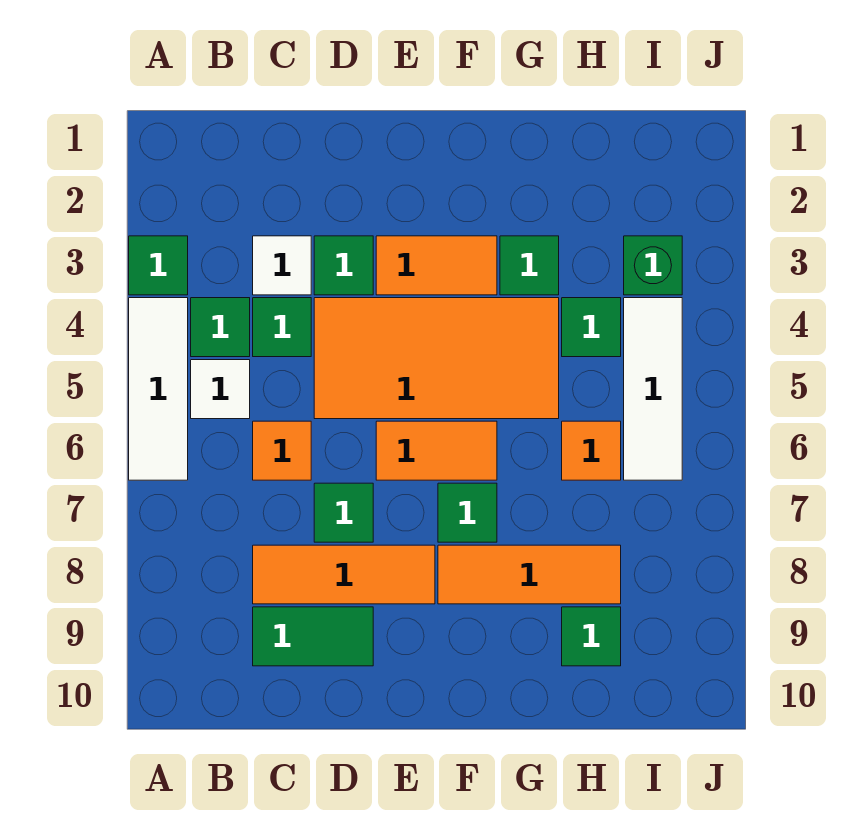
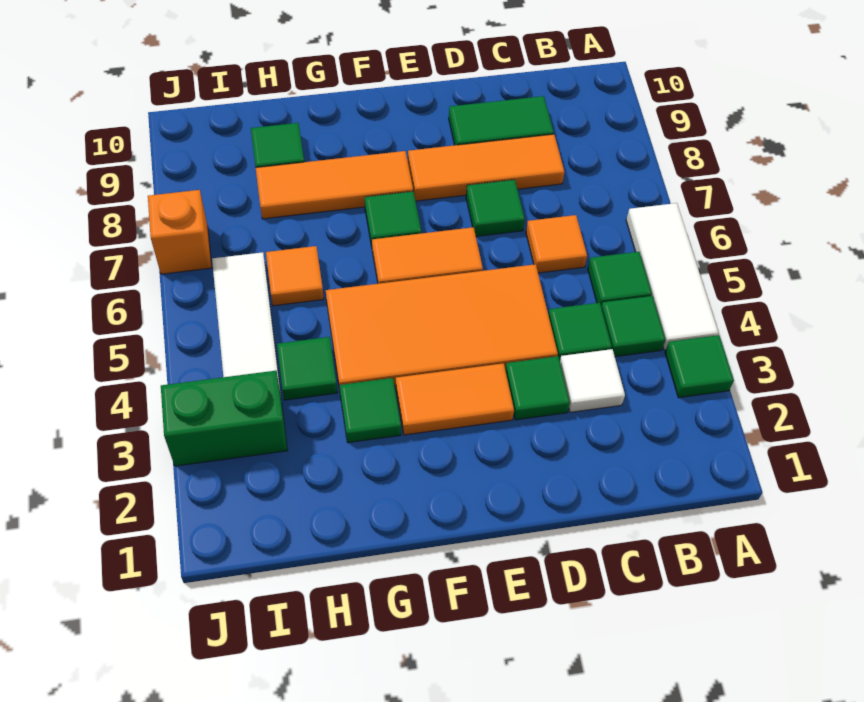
white tile B5 level 1 -> green tile B5 level 1
green brick I3 level 1 -> green brick I3:J3 level 1
none -> orange brick J7 level 1

